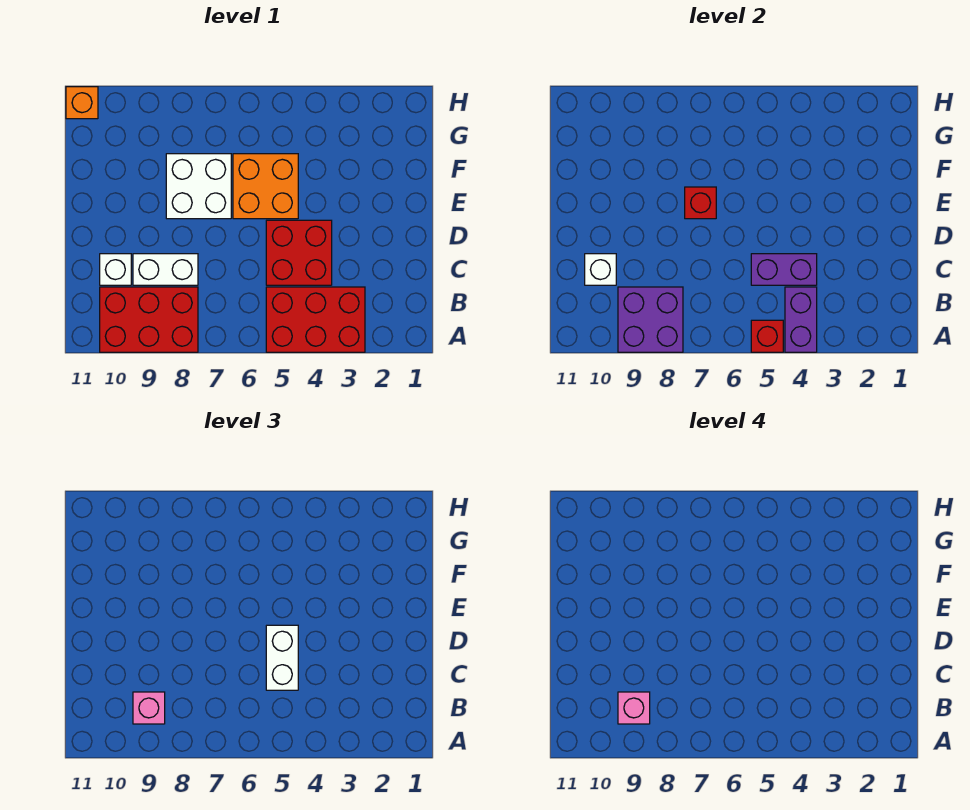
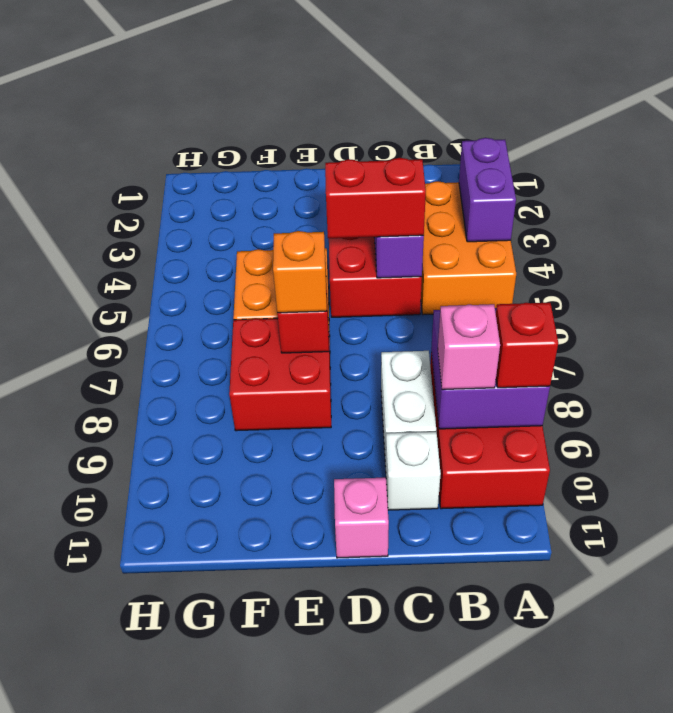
red brick A3:B5 level 1 -> orange brick A3:B5 level 1
purple brick A4:B4 level 2 -> purple brick A3:A4 level 2
red brick A5 level 2 -> red brick A9 level 3
pink brick B9 level 4 -> pink brick D11 level 1
white brick C5:D5 level 3 -> red brick C5:D5 level 3
white brick C10 level 2 -> none
white brick E7:F8 level 1 -> red brick E7:F8 level 1
orange brick H11 level 1 -> orange brick E7 level 3

